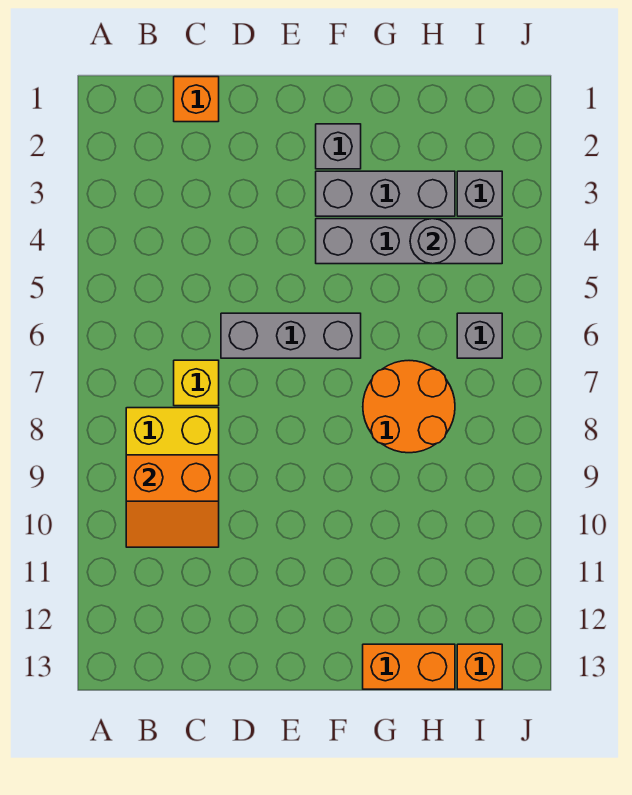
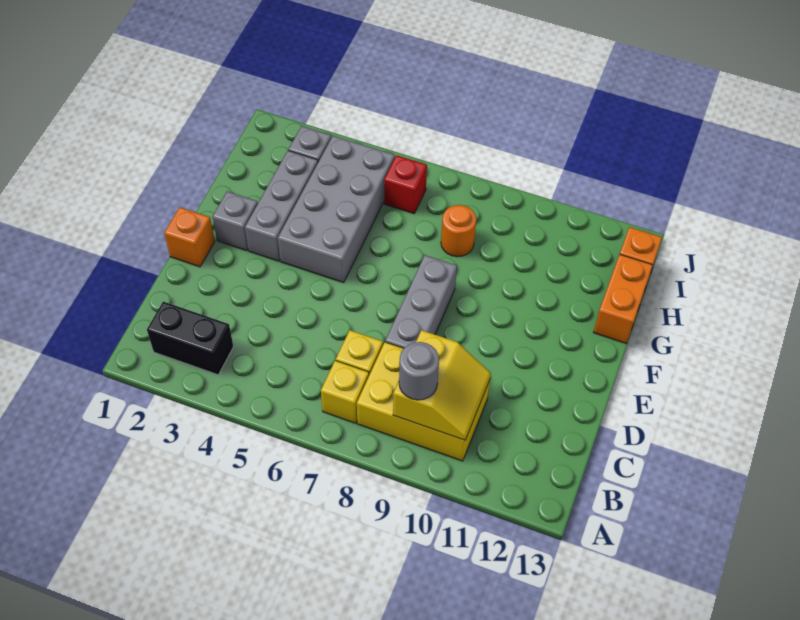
none -> black brick B2:B3 level 1
none -> yellow brick B7 level 1
orange slope B9:C10 level 2 top 9 -> yellow slope B9:C10 level 2 top 9
orange brick C1 level 1 -> orange brick E1 level 1
grey brick D6:F6 level 1 -> grey brick D8:F8 level 1
grey brick F4:I4 level 1 -> grey brick F4:I5 level 1
orange round brick G7:H8 level 1 -> orange round brick H8 level 1
grey round brick H4 level 2 -> grey round brick B9 level 3
grey brick I6 level 1 -> red brick I6 level 1

